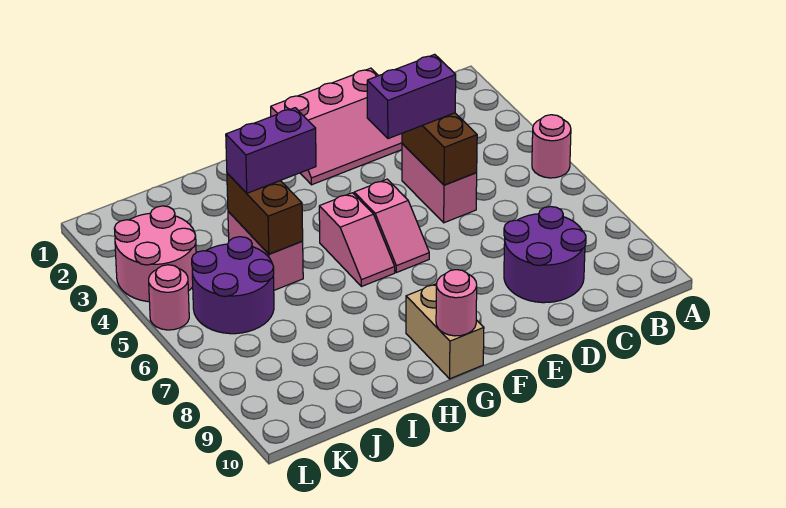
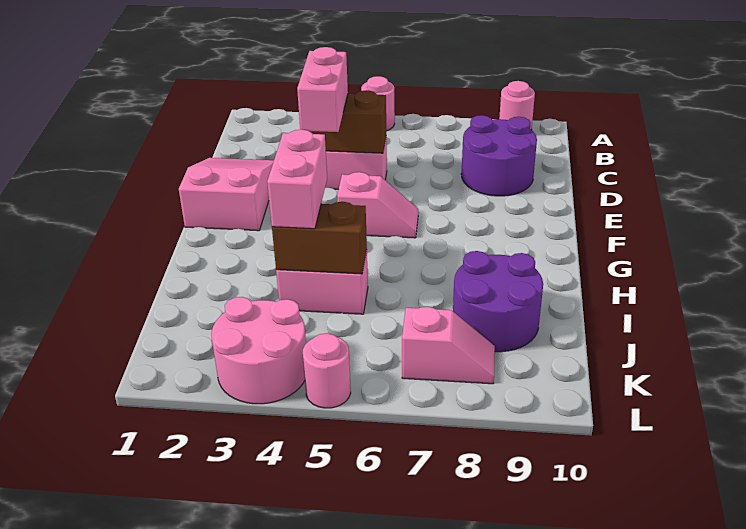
pink slope D1:F2 level 1 top 1 -> pink slope D1:F2 level 1 top F
purple brick D4:E4 level 3 -> pink brick D4:E4 level 3
pink slope G5:G6 level 1 top 5 -> pink slope K7:K8 level 1 top 7
tan brick G9:G10 level 1 -> none
pink round brick G10 level 2 -> pink round brick A9 level 1
purple brick H4:I4 level 3 -> pink brick H4:I4 level 3
purple round brick J5:K6 level 1 -> purple round brick I8:J9 level 1

